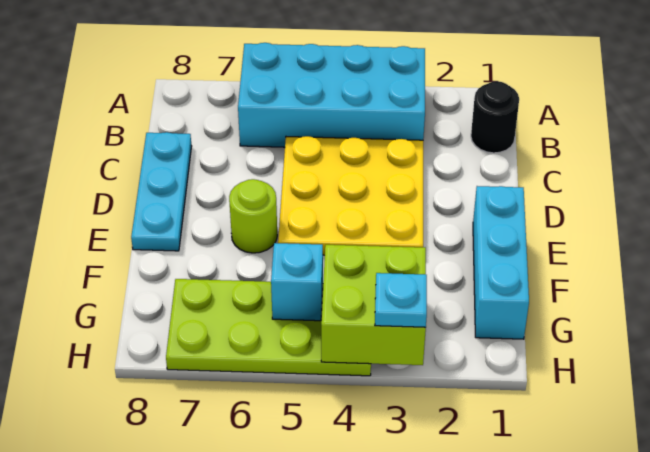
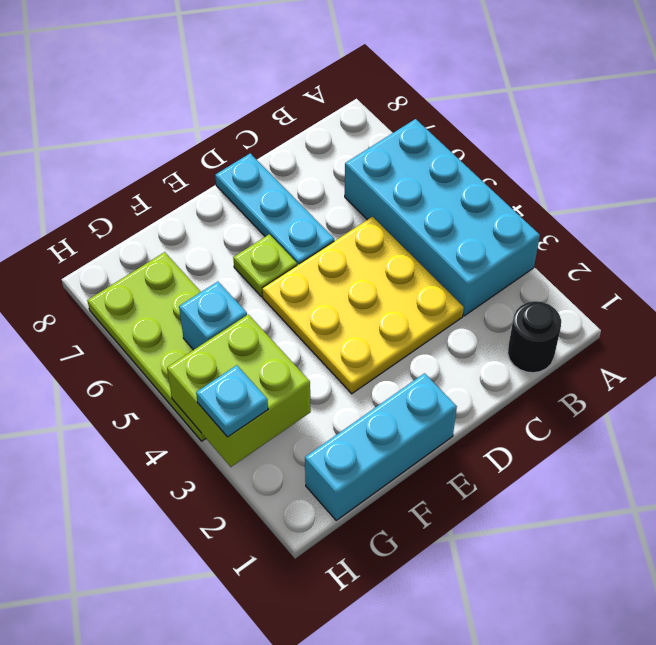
cyan plate C8:E8 level 1 -> cyan plate D6:D8 level 1
lime round brick E6 level 1 -> lime plate E6 level 1

